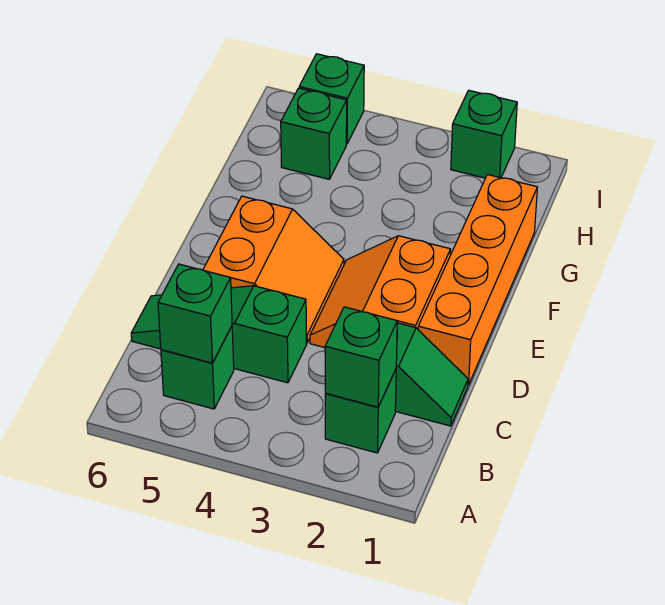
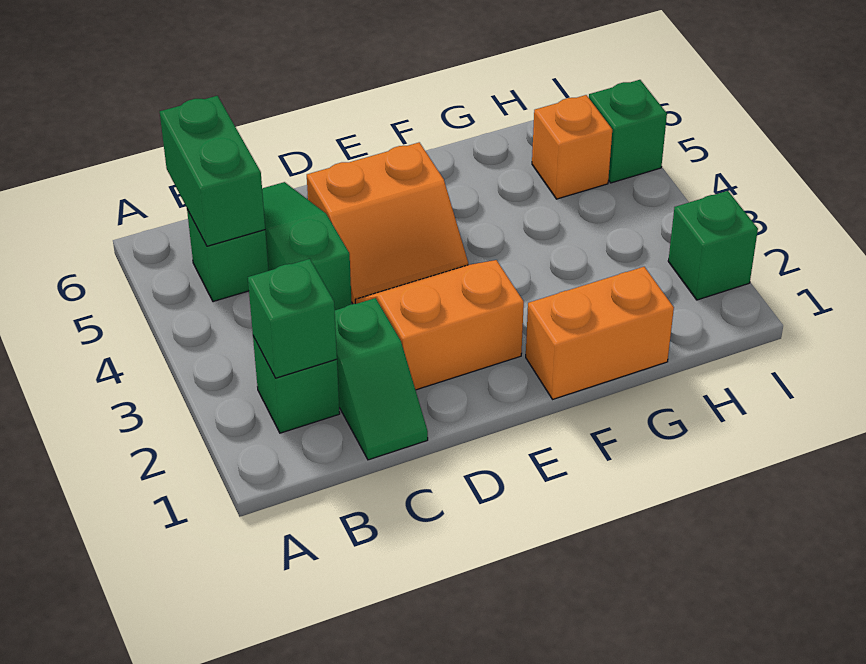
green brick B5 level 2 -> green brick B5:B6 level 2
orange brick D1:G1 level 1 -> orange brick F1:G1 level 1
green brick H5 level 1 -> orange brick H5 level 1

